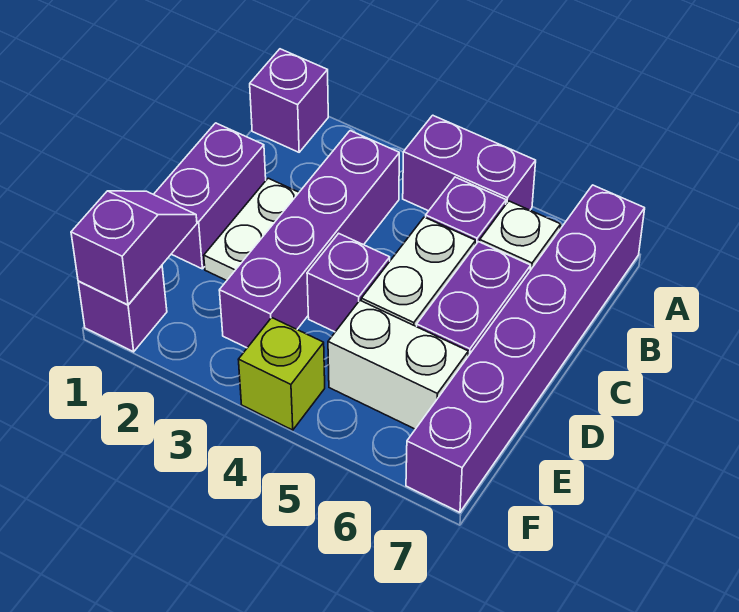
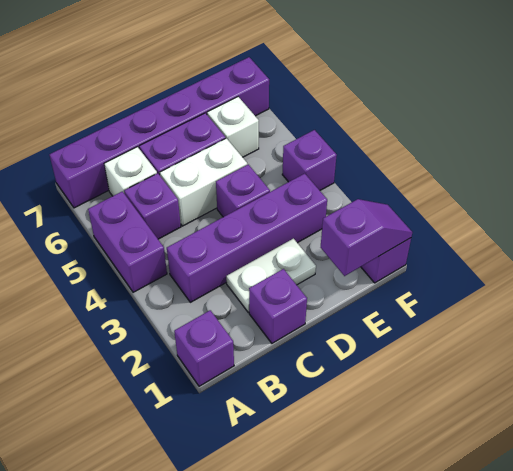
purple brick C1:D1 level 1 -> purple brick C1 level 1
purple slope E1:F1 level 2 top F -> purple slope E1:F1 level 2 top E
white brick E5:E6 level 1 -> white brick E6 level 1
lime brick F4 level 1 -> purple brick F4 level 1

